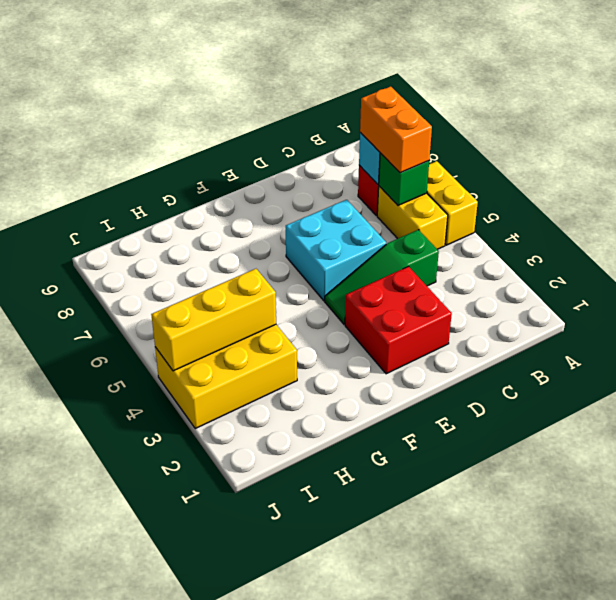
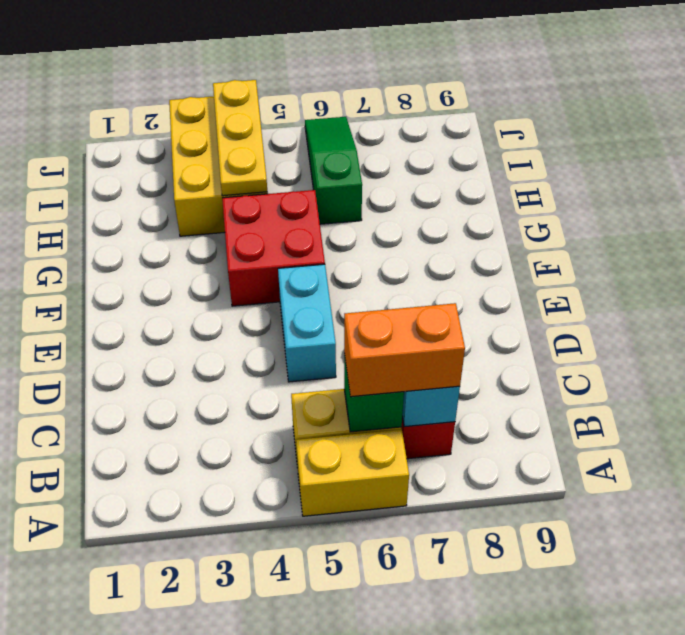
green slope C4:E4 level 1 top C -> green slope H6:J6 level 1 top H
red brick D2:E3 level 1 -> red brick F4:G5 level 1
cyan brick D5:E6 level 1 -> cyan brick D5:E5 level 1
yellow brick H4:J4 level 2 -> yellow plate H4:J4 level 2

